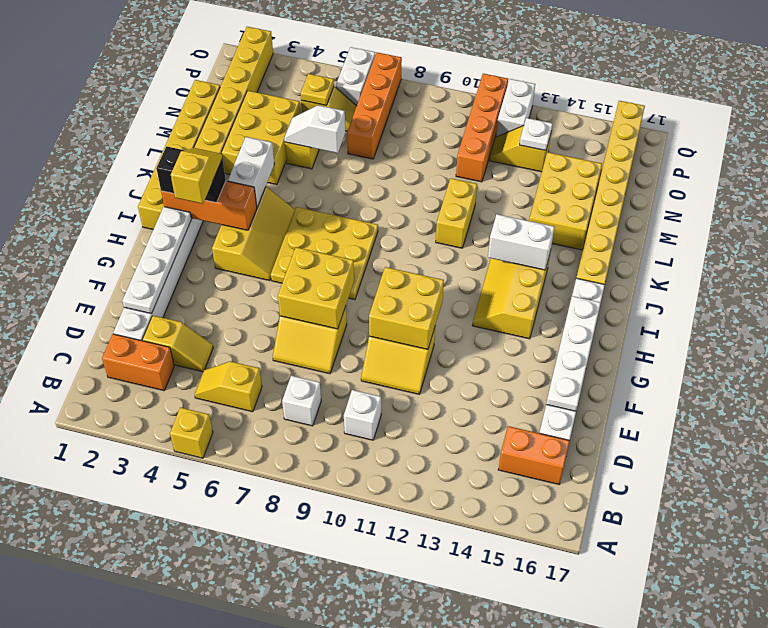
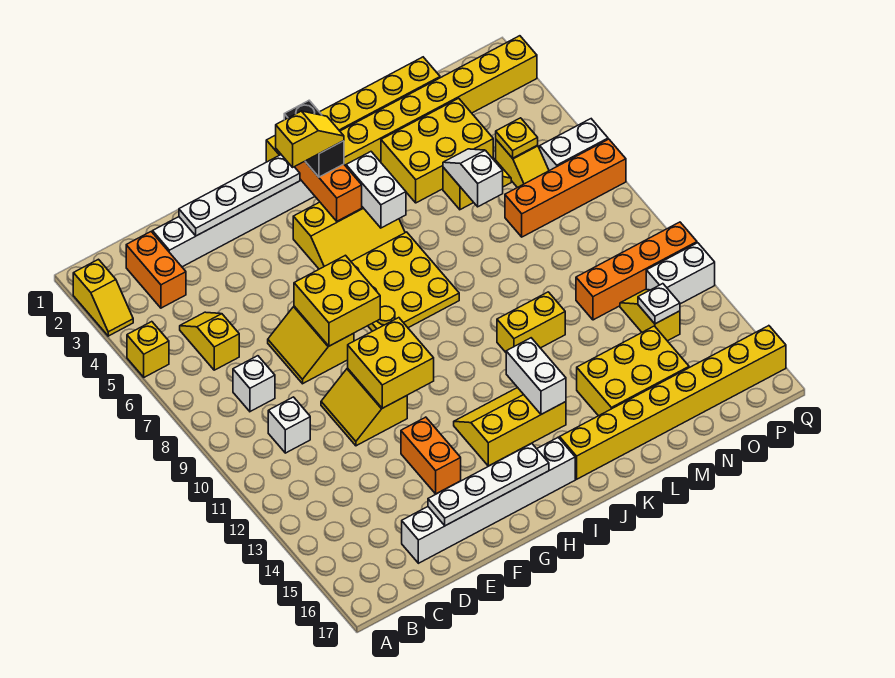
orange brick C15:C16 level 1 -> orange brick F13:F14 level 1
yellow slope D3:D4 level 1 top 3 -> yellow slope A2:A3 level 1 top 2
white brick J4:K4 level 2 -> white brick J4:J5 level 2

